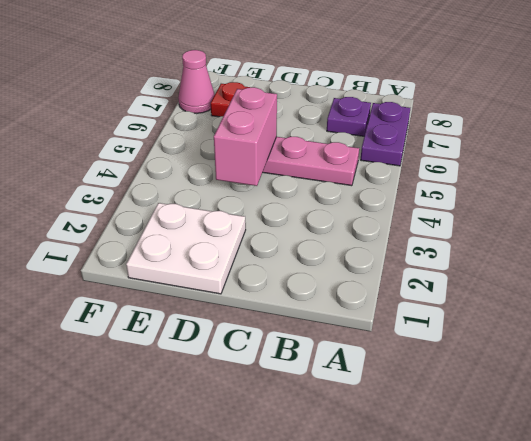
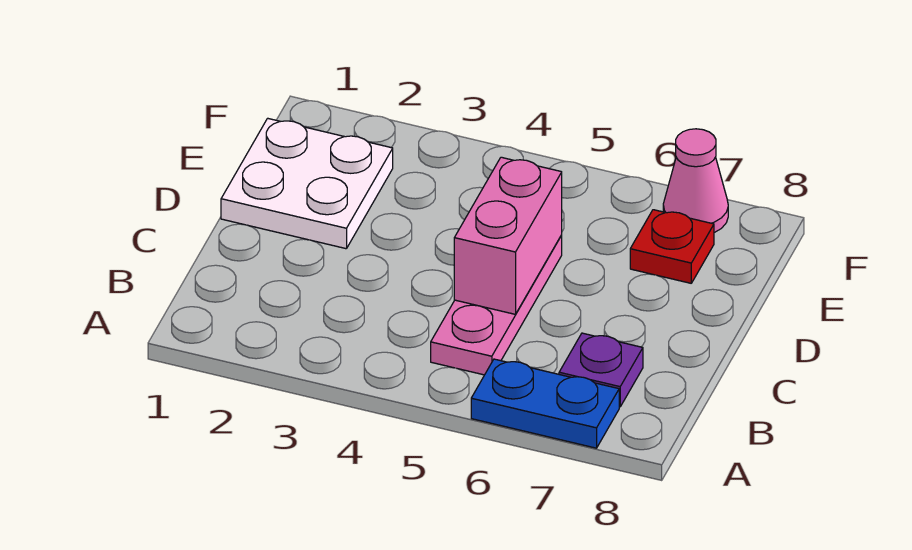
purple plate A6:A7 level 1 -> blue plate A6:A7 level 1
pink brick D4:D5 level 2 -> pink brick C5:D5 level 2

